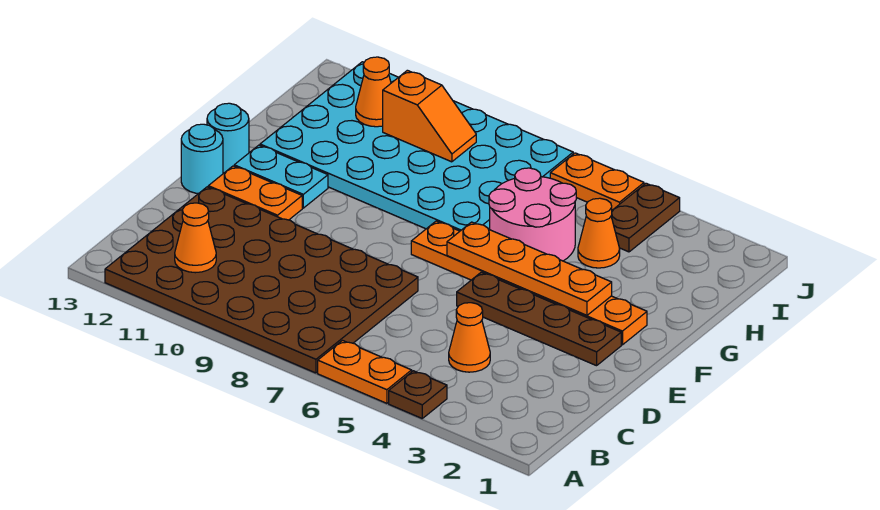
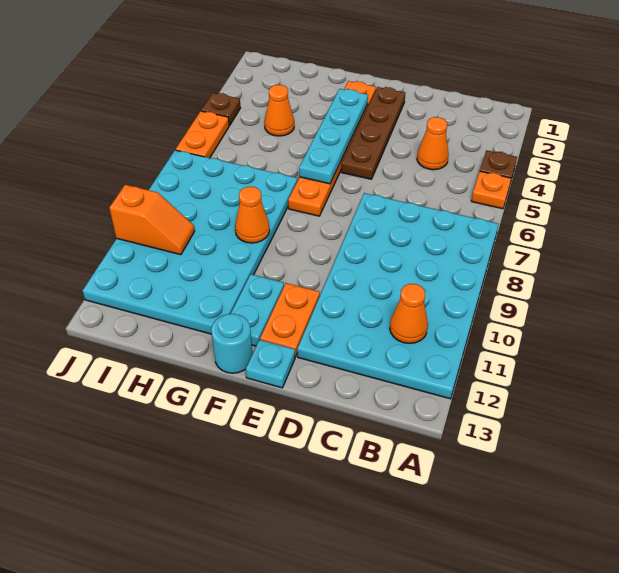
orange plate A5:A6 level 1 -> orange plate A5 level 1
brown plate A7:D12 level 1 -> cyan plate A7:D12 level 1
cyan round brick E13 level 1 -> cyan plate E13 level 1
orange plate F3:F6 level 2 -> cyan plate F3:F6 level 2
pink round brick G5:H6 level 1 -> none
brown plate I4:J4 level 1 -> brown plate J4 level 1
orange slope I9:I10 level 2 top 10 -> orange slope I10:J10 level 2 top J
orange cone I11 level 2 -> orange cone G9 level 2

